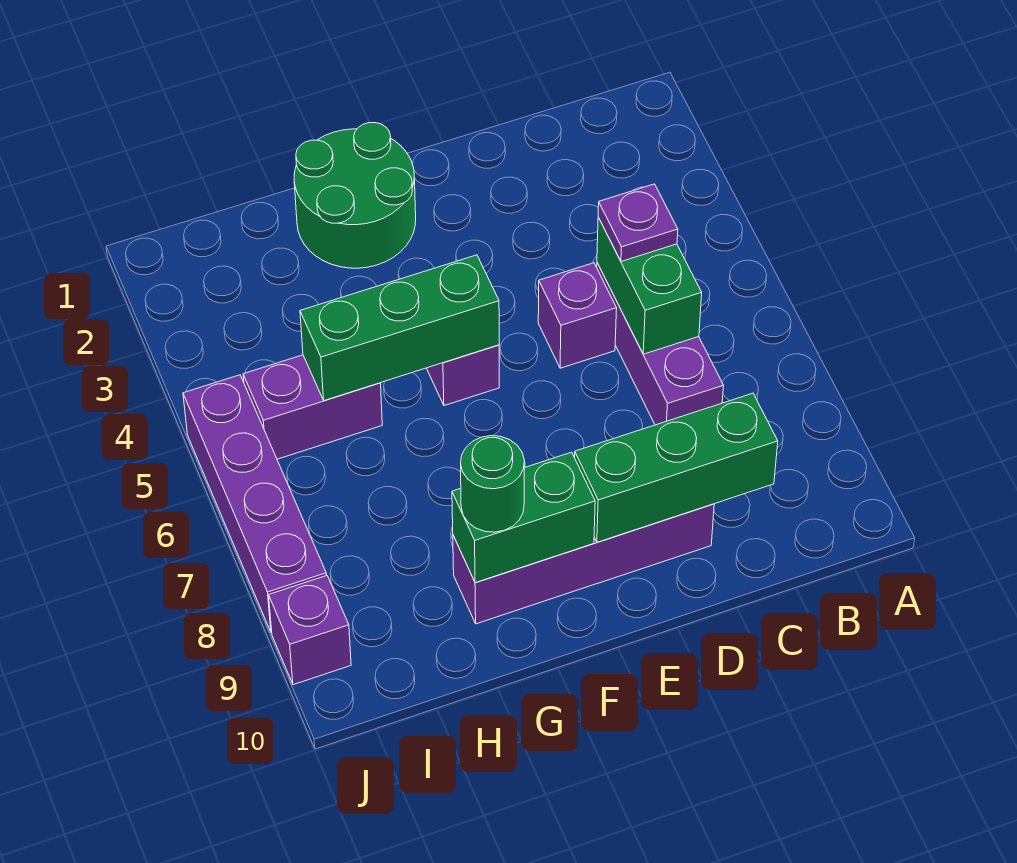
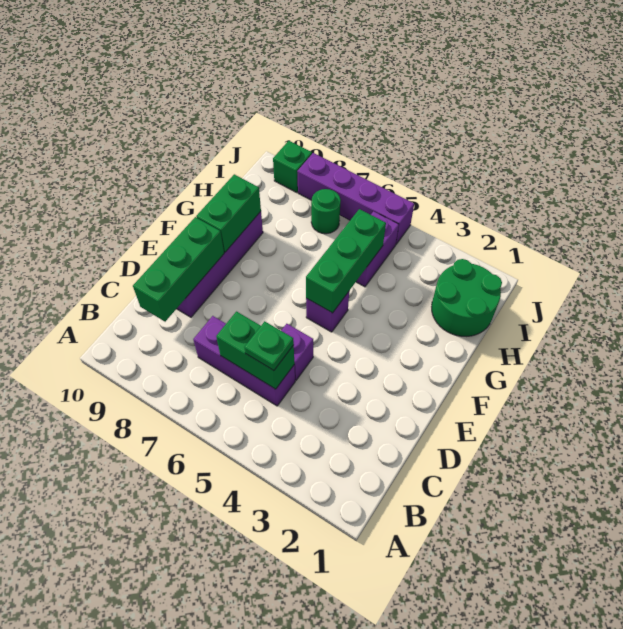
purple plate C5 level 3 -> green plate C5 level 3
green round brick F1:G2 level 1 -> green round brick H1:I2 level 1
green round brick G9 level 3 -> green round brick I7 level 1
purple brick J9 level 1 -> green brick J9 level 1

